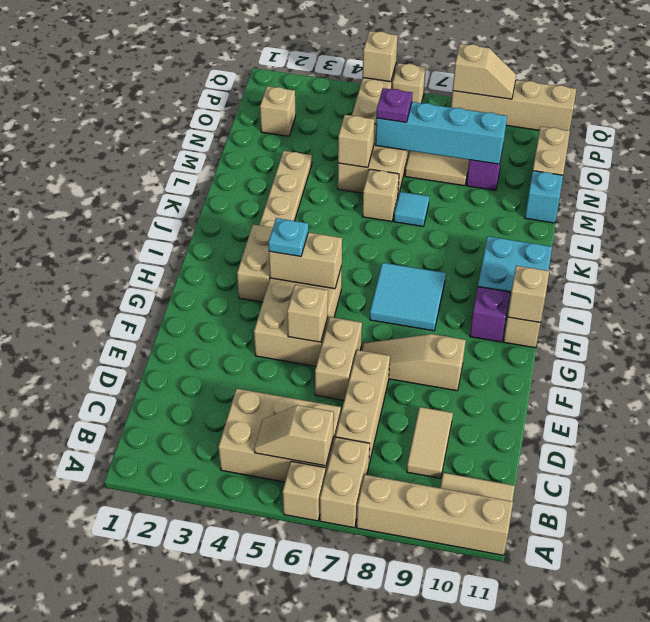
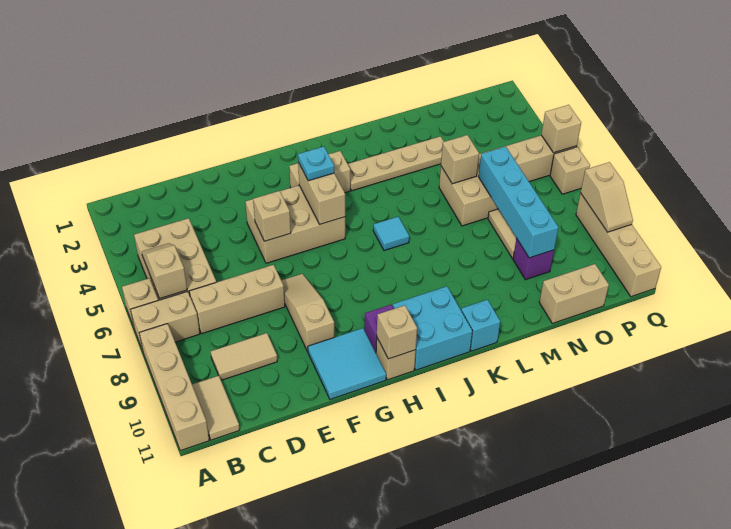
tan brick E6:F6 level 1 -> none
cyan tile H7:I8 level 1 -> cyan tile F10:G11 level 1
tan brick L6 level 1 -> none
cyan tile L7 level 1 -> cyan tile J6 level 1
cyan brick M11 level 1 -> cyan brick K11 level 1
purple plate N6 level 3 -> none
tan brick O2 level 1 -> none

